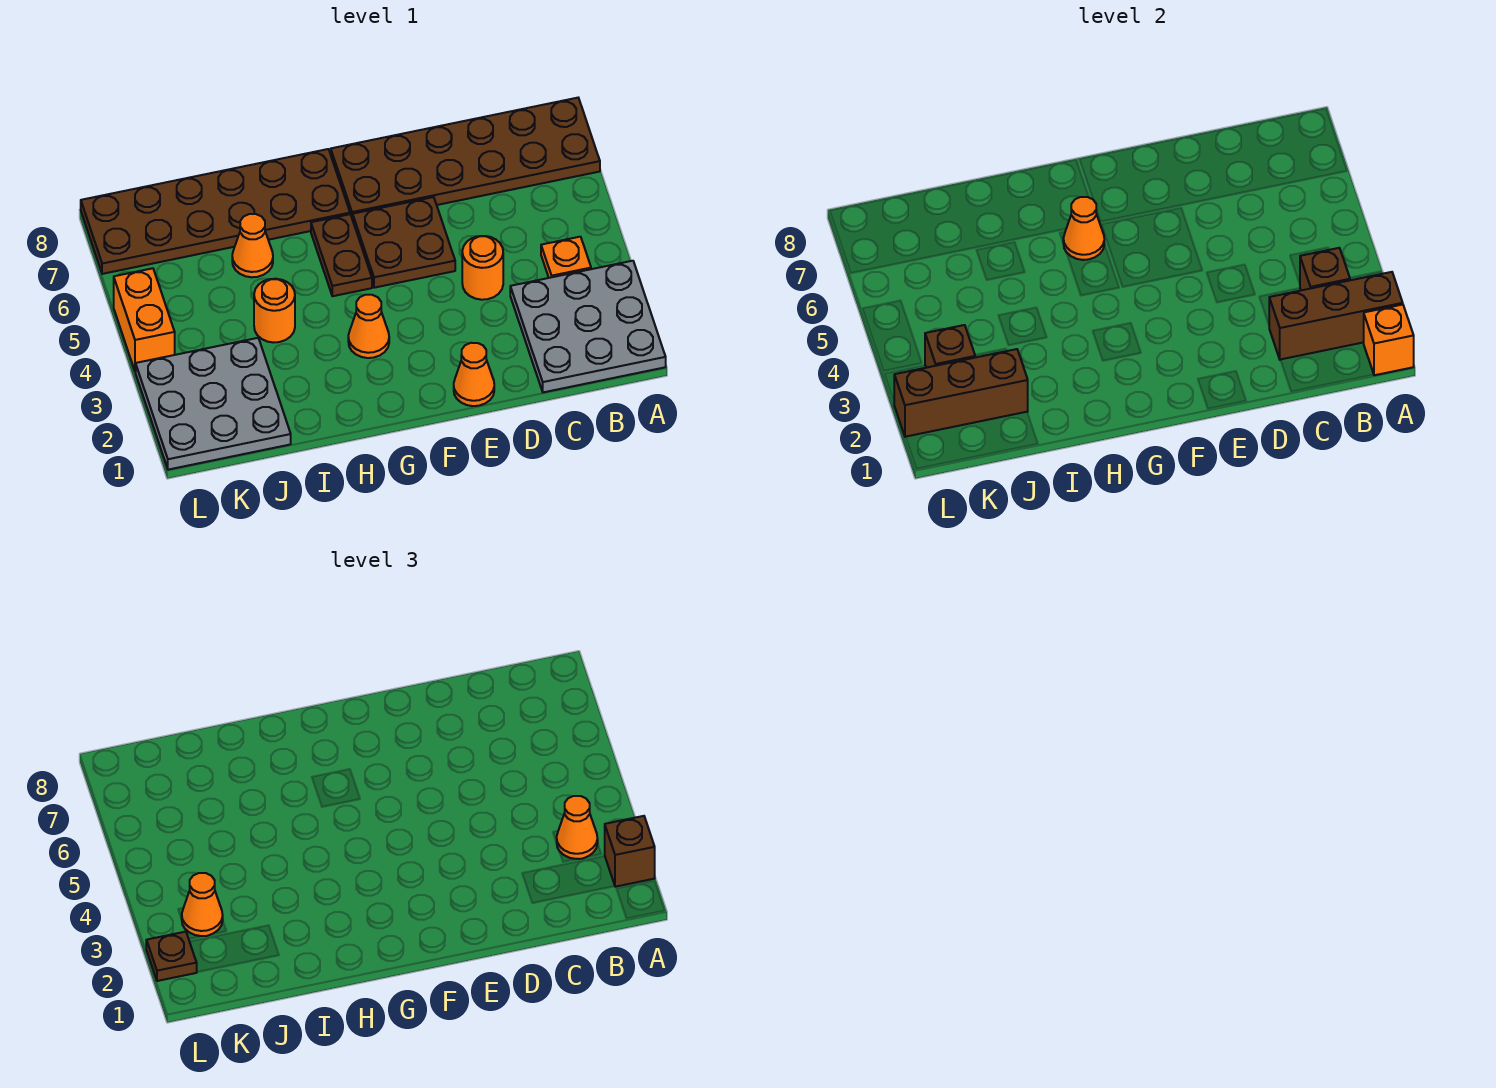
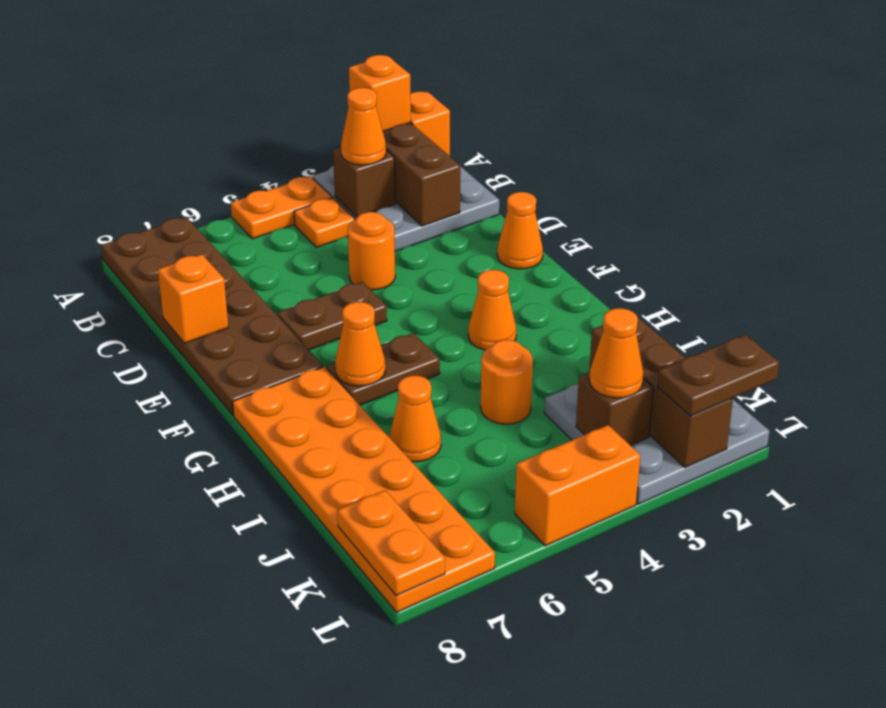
brown brick A2 level 3 -> orange brick A2 level 3
none -> orange plate A4:A5 level 1
none -> orange brick D8 level 2
brown plate E5:F6 level 1 -> brown plate E5:E6 level 1
brown plate G7:L8 level 1 -> orange plate G7:L8 level 1
none -> orange plate K8:L8 level 2
brown plate L2 level 3 -> brown plate L1:L2 level 3

